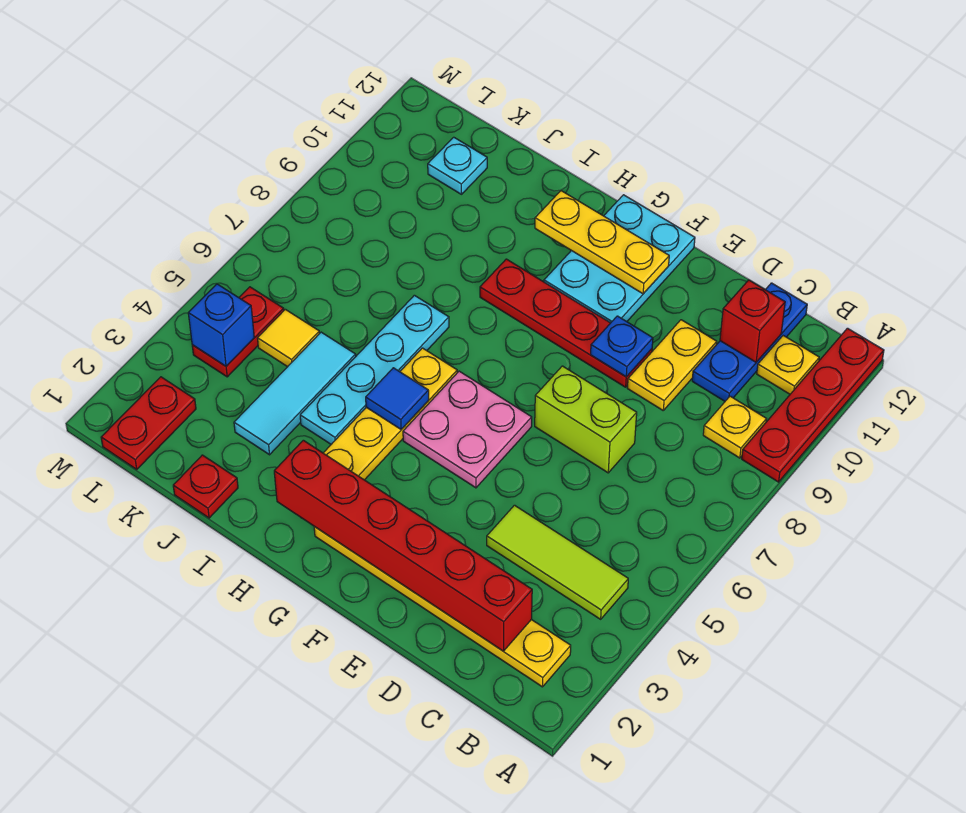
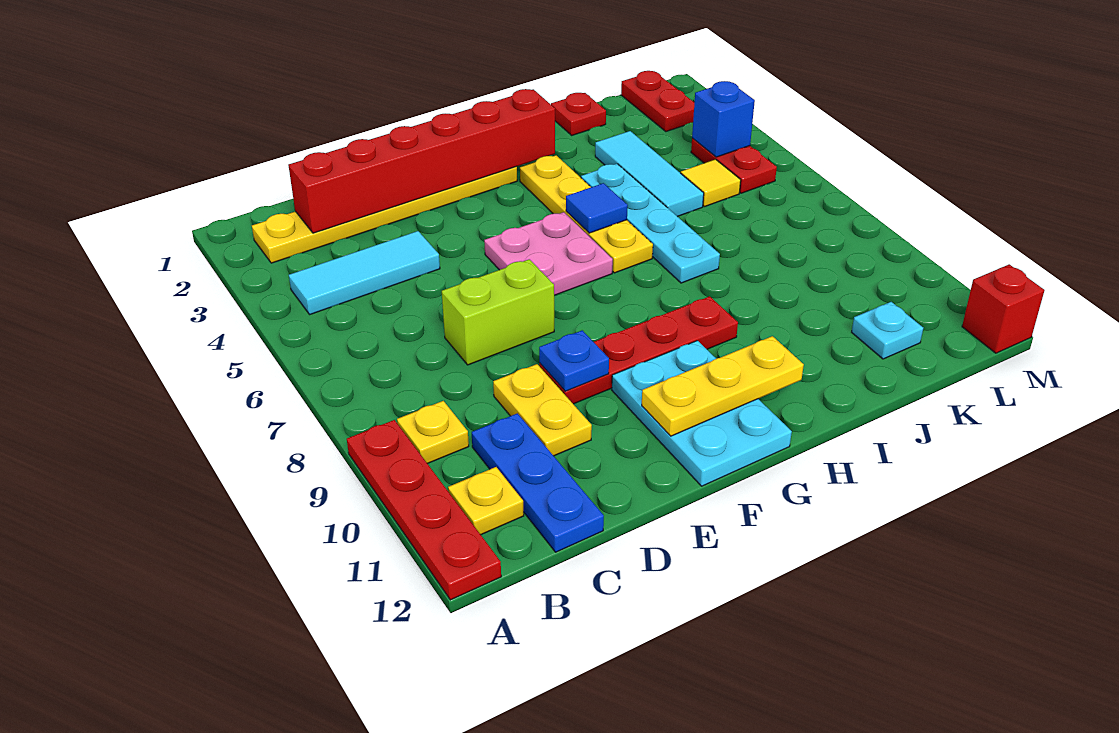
lime tile B4:D4 level 1 -> cyan tile B4:D4 level 1
red brick C11 level 2 -> red brick M12 level 1

